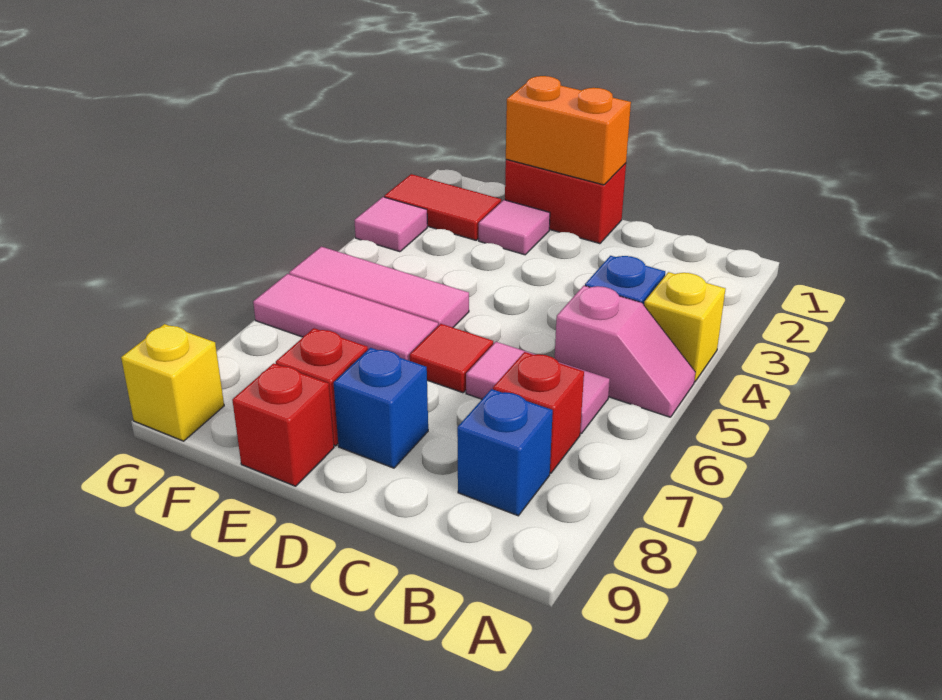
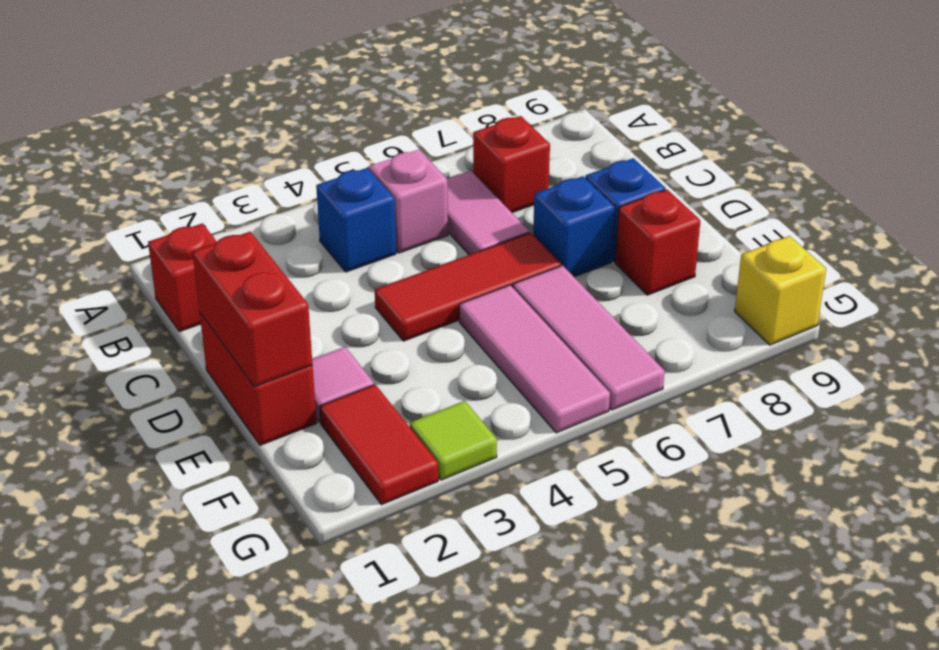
yellow brick A4 level 1 -> none
blue brick B8 level 1 -> blue brick D7 level 1
orange brick D1:E1 level 2 -> red brick D1:E1 level 2
red tile D6 level 1 -> red tile D4:D6 level 1
red brick E9 level 1 -> red brick B1 level 1
pink tile G3 level 1 -> lime tile G3 level 1

